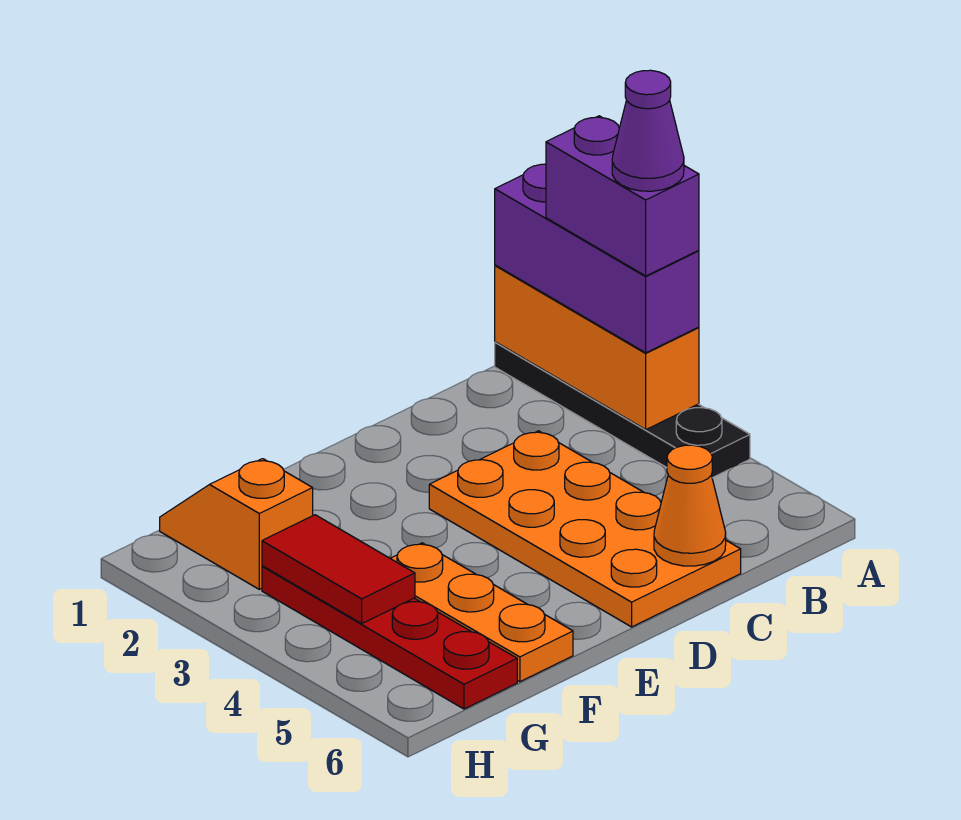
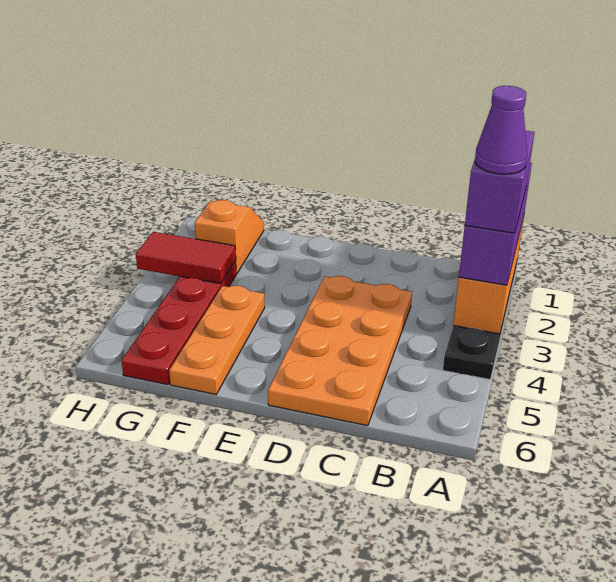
orange cone C6 level 2 -> none
red tile G3:G4 level 2 -> red tile G3:H3 level 2

